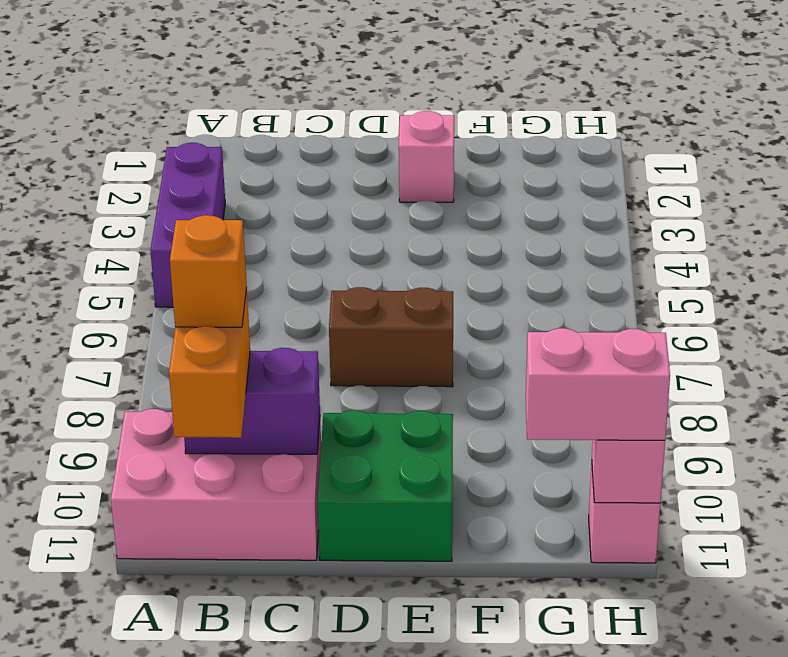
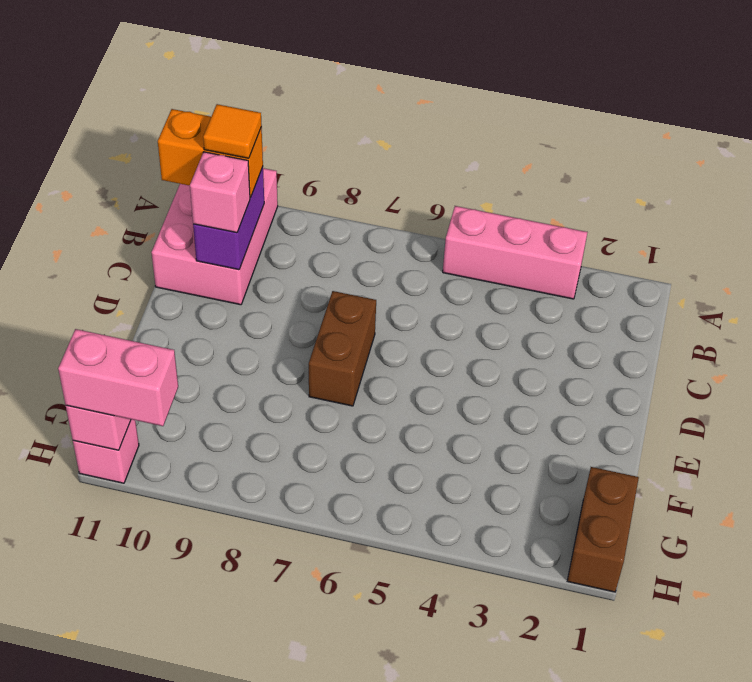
purple brick A3:A5 level 1 -> pink brick A3:A5 level 1
orange brick B10 level 4 -> orange tile B10 level 4
green brick D10:E11 level 1 -> none
pink brick E2 level 1 -> pink brick C10 level 3
none -> brown brick G1:H1 level 1
pink brick G11:H11 level 3 -> pink brick H10:H11 level 3

